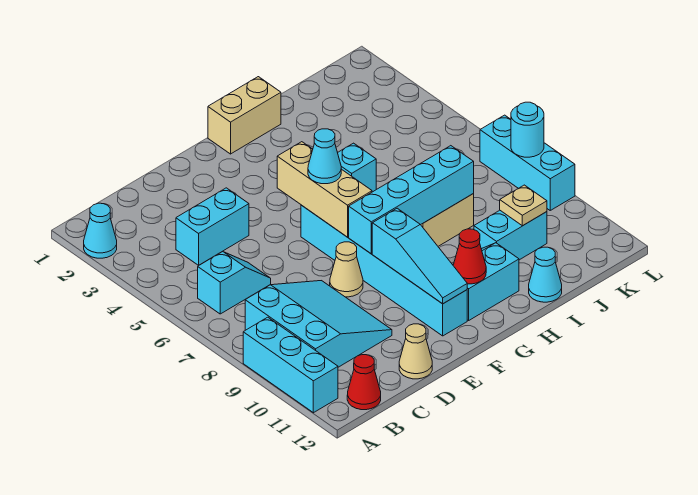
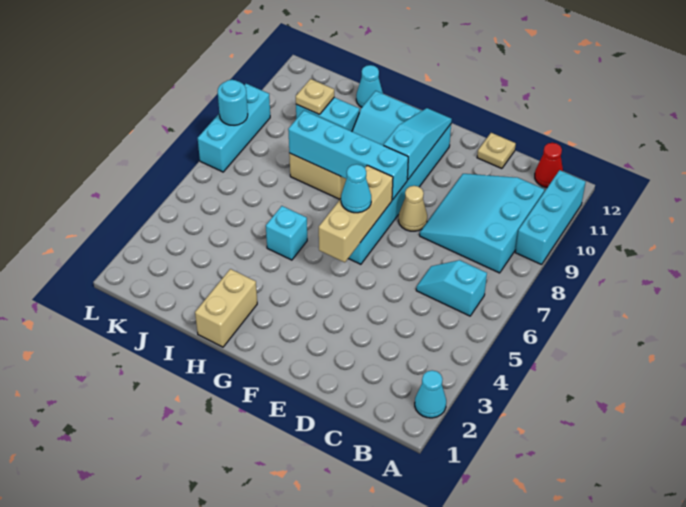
cyan brick C4:D4 level 1 -> none
tan cone D12 level 1 -> tan plate D12 level 1
tan brick G1:H1 level 1 -> tan brick H1:H2 level 1
red cone G11 level 2 -> none

